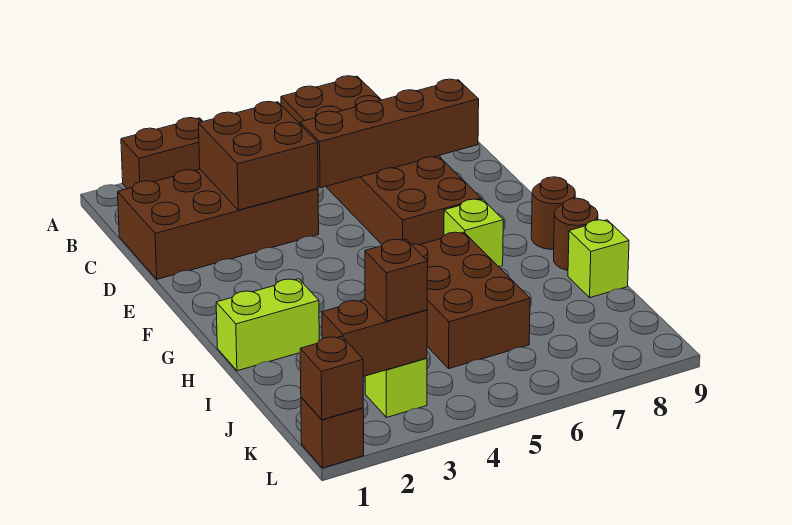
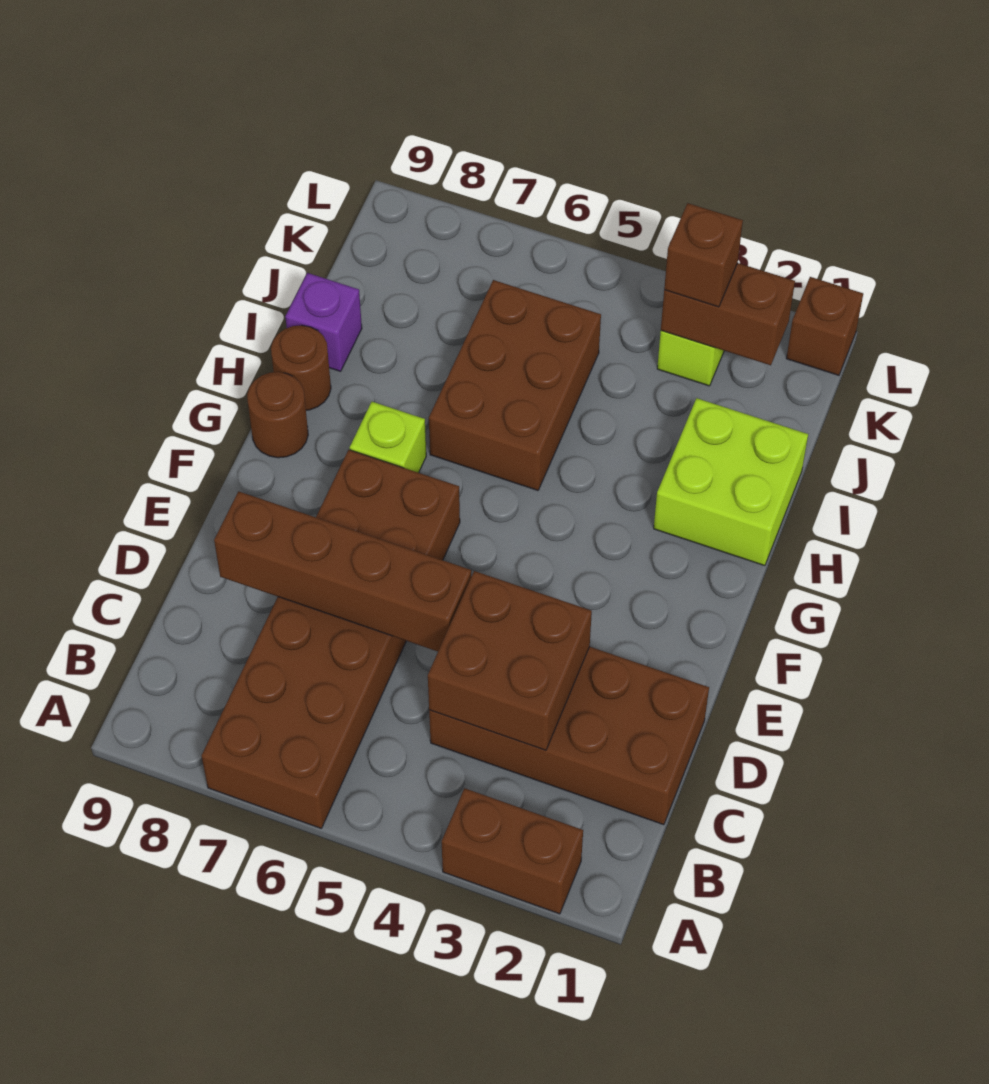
lime brick H1:H2 level 1 -> lime brick H1:I2 level 1
lime brick I9 level 1 -> purple brick I9 level 1
brown brick L1 level 2 -> none

